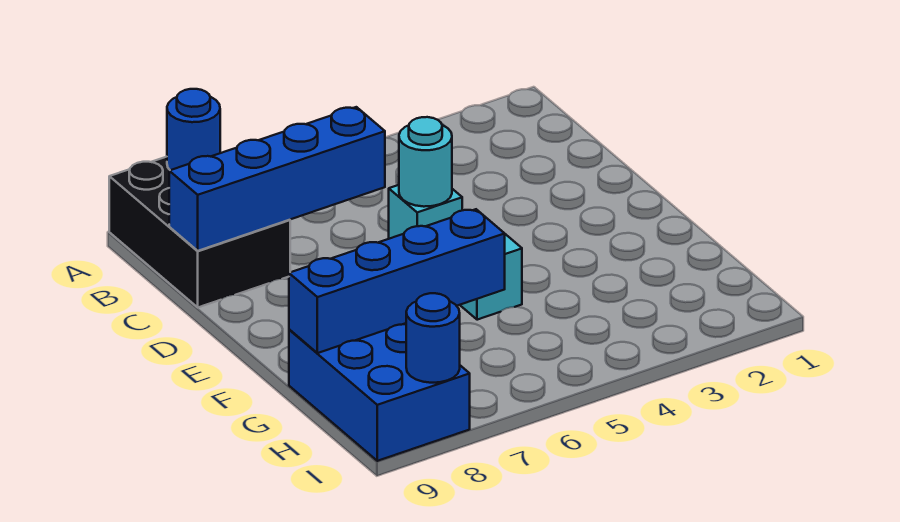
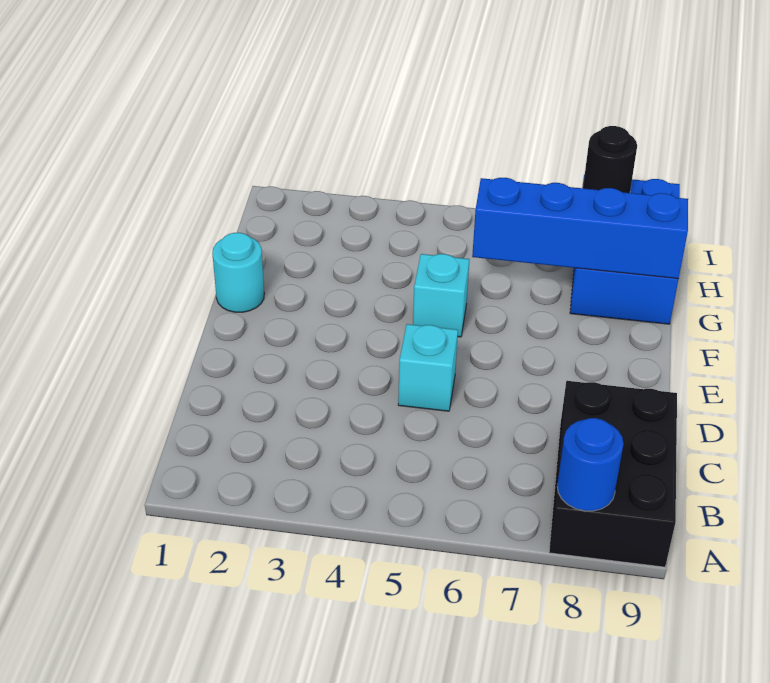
blue brick C6:C9 level 2 -> none
cyan round brick D5 level 2 -> cyan round brick F1 level 1
blue round brick I8 level 2 -> black round brick I8 level 2

